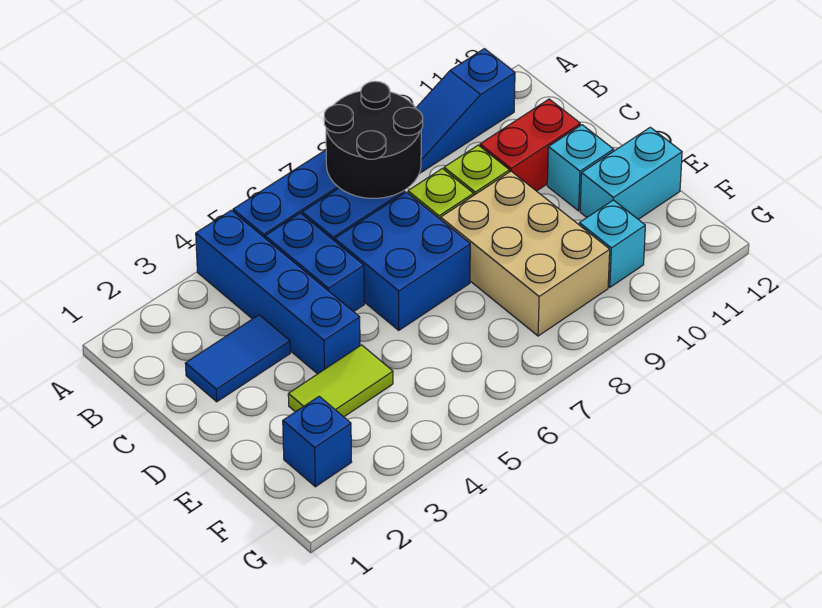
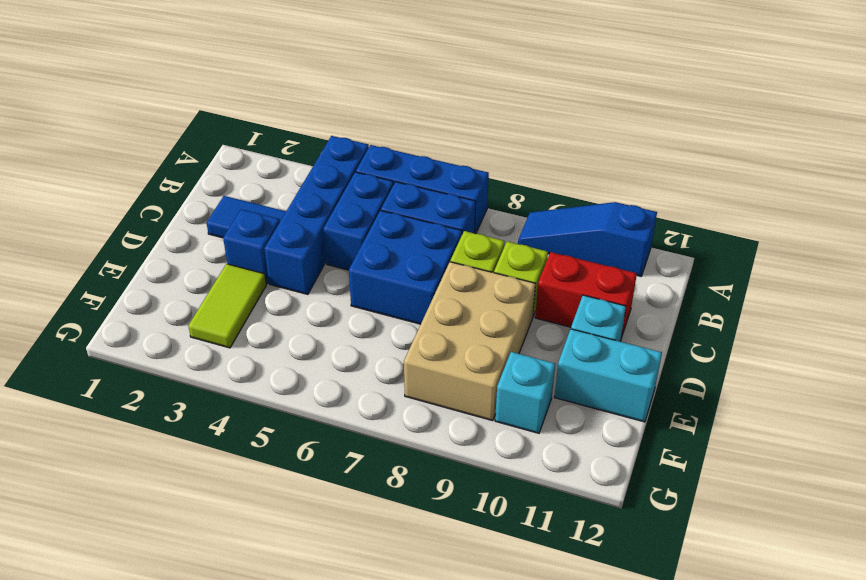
black round brick A7:B8 level 2 -> none
lime tile E3:E4 level 1 -> lime tile E3:F3 level 1
blue brick F2 level 1 -> blue brick D3 level 1

